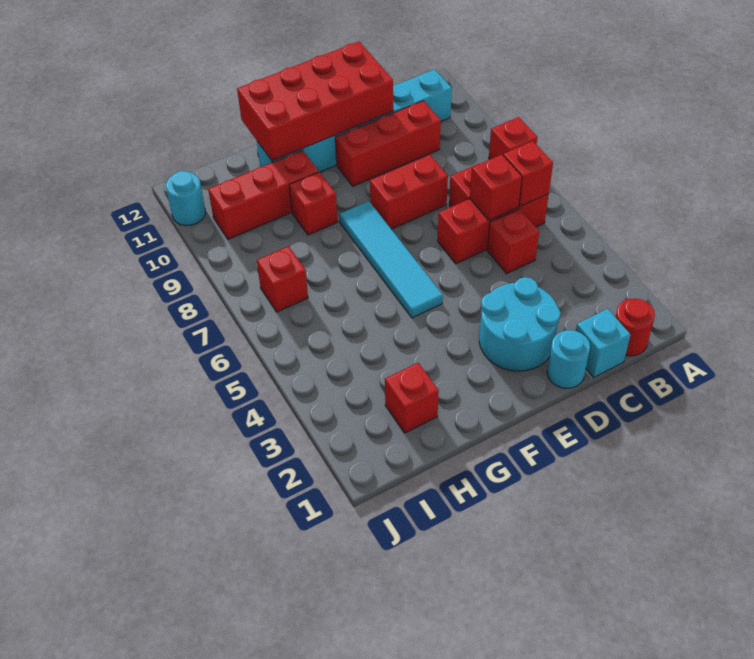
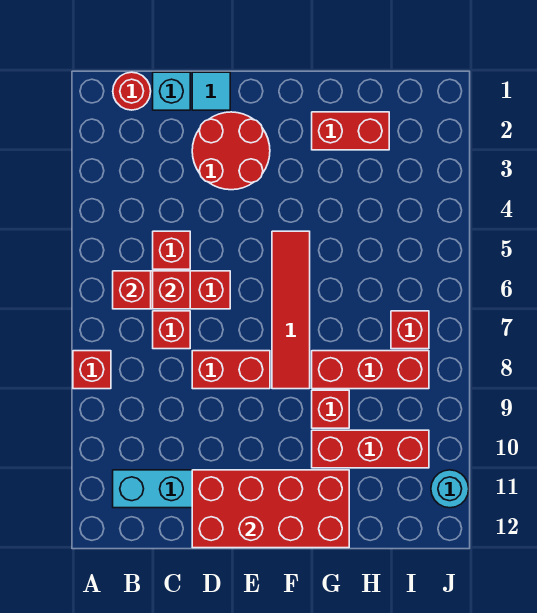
red brick C10:E10 level 1 -> red brick G8:I8 level 1
cyan round brick D1 level 1 -> cyan tile D1 level 1
cyan round brick D2:E3 level 1 -> red round brick D2:E3 level 1
cyan tile F5:F8 level 1 -> red tile F5:F8 level 1
red brick H2 level 1 -> red brick G2:H2 level 1

